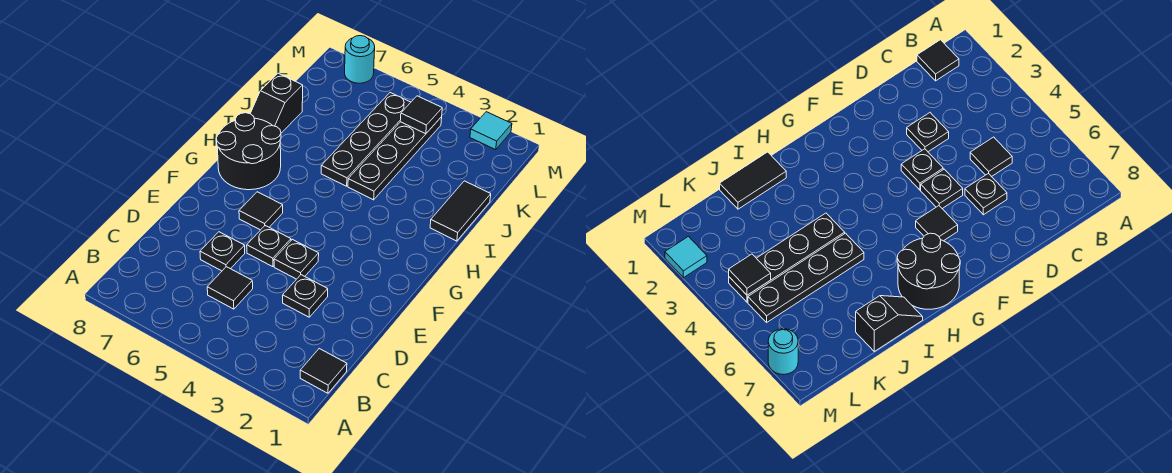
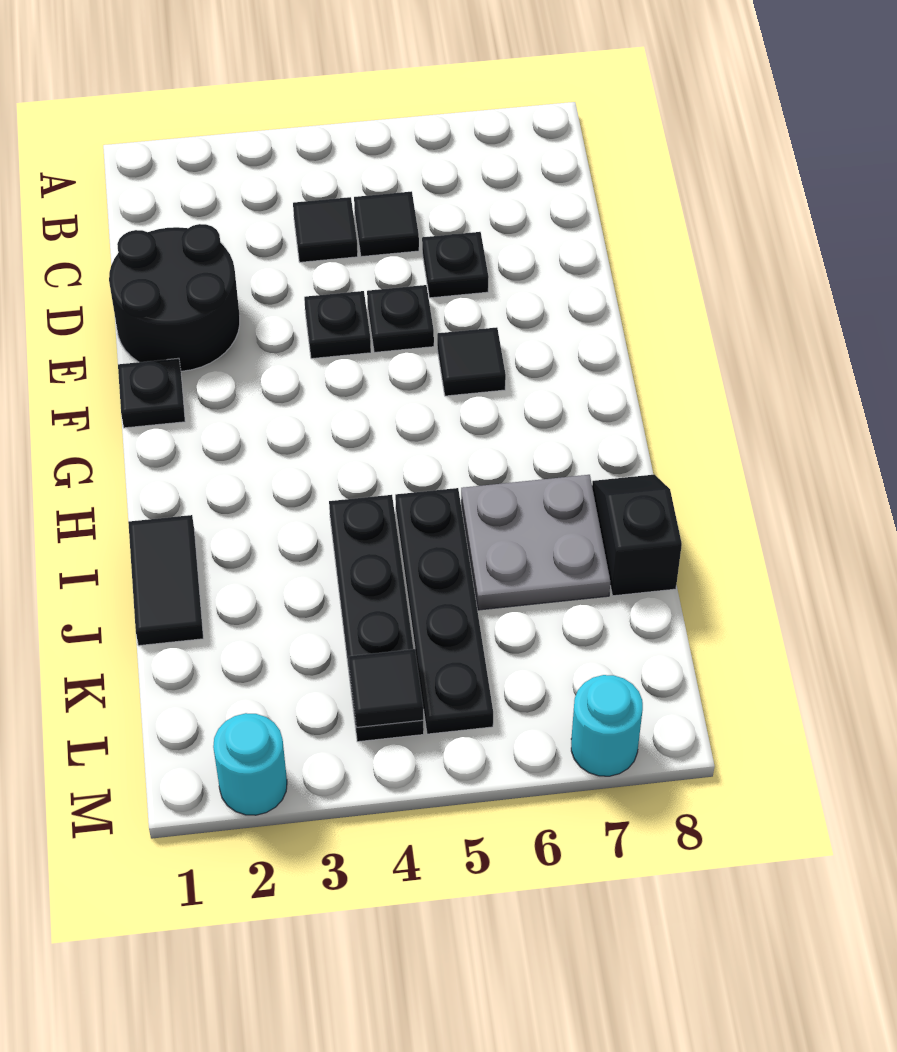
black tile B1 level 1 -> black tile C4 level 1
black plate D3 level 1 -> black plate F1 level 1
black round brick G7:H8 level 1 -> black round brick D1:E2 level 1
none -> grey plate I6:J7 level 1
cyan tile M2 level 1 -> cyan round brick M2 level 1

